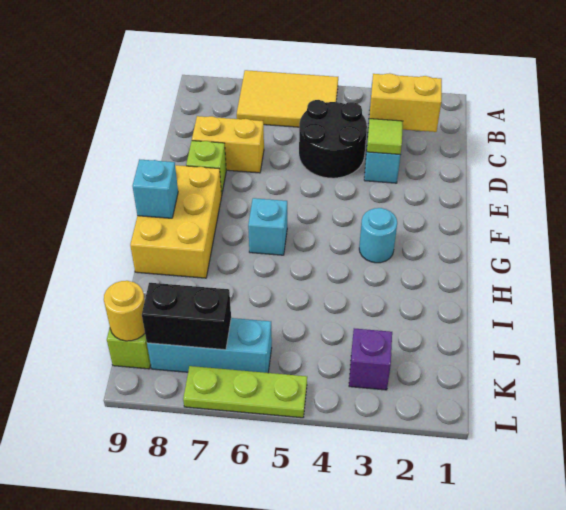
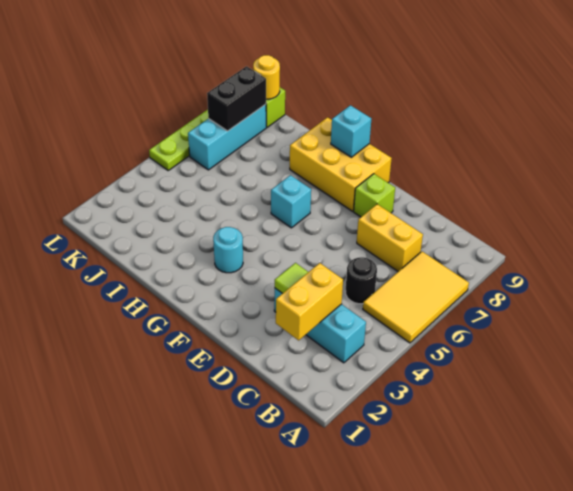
black round brick C4:D5 level 1 -> black round brick C5 level 1
yellow brick D7:D8 level 1 -> yellow brick C7:D7 level 1
purple brick K3 level 1 -> none

